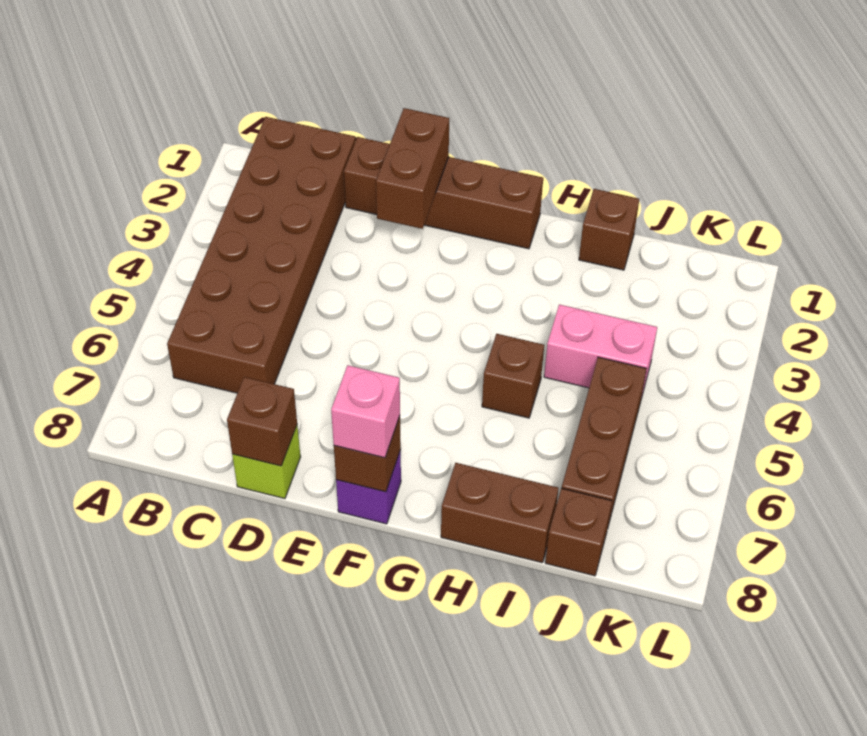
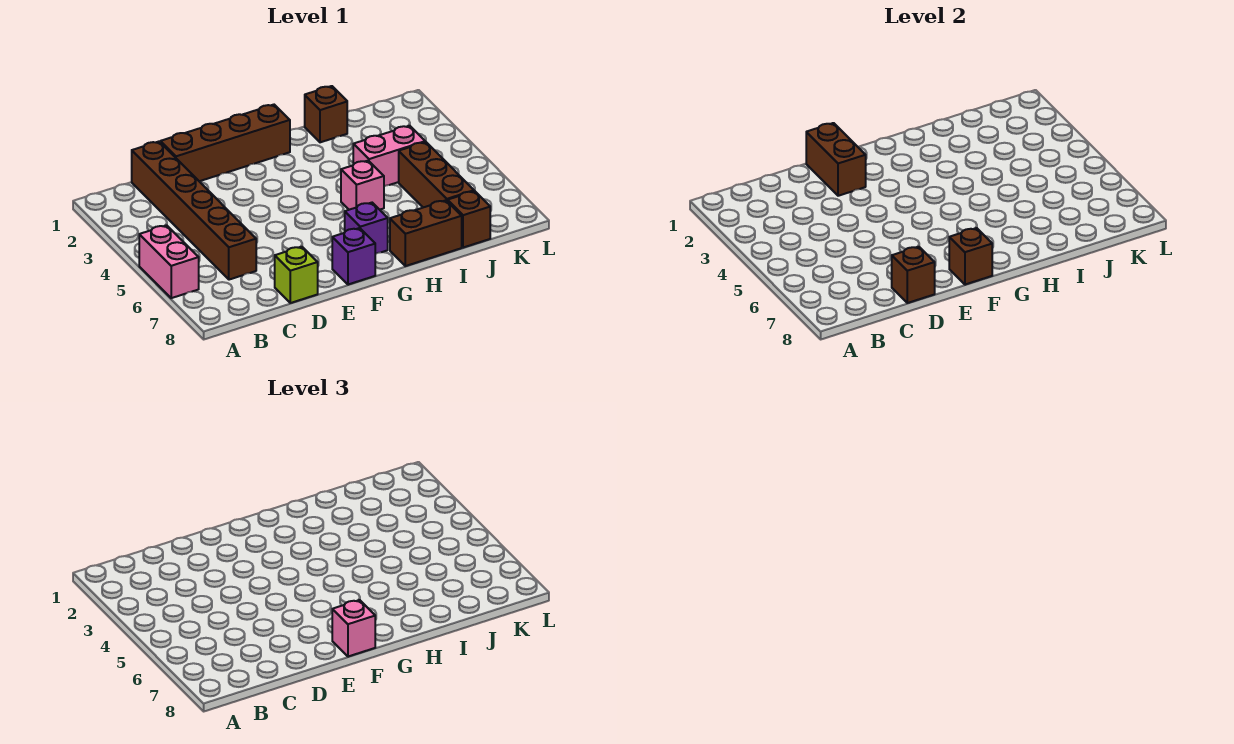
none -> pink brick A5:A6 level 1
brown brick B1:C6 level 1 -> brown brick C1:C6 level 1
none -> purple brick G7 level 1
brown brick H5 level 1 -> pink brick H5 level 1

